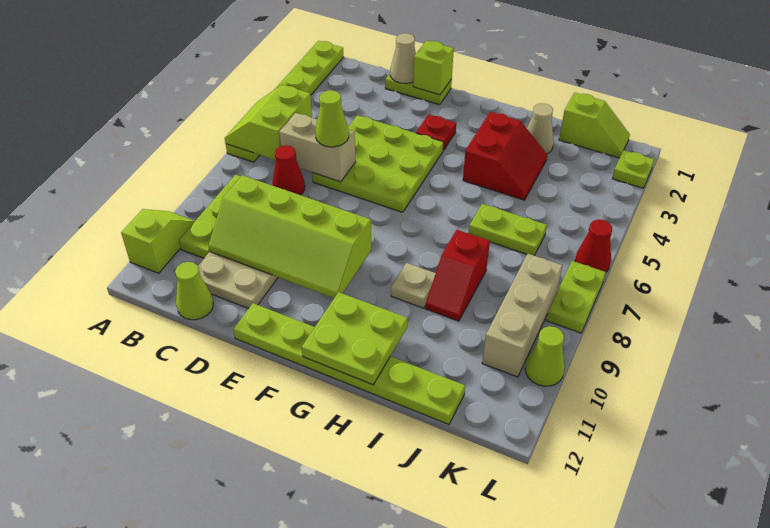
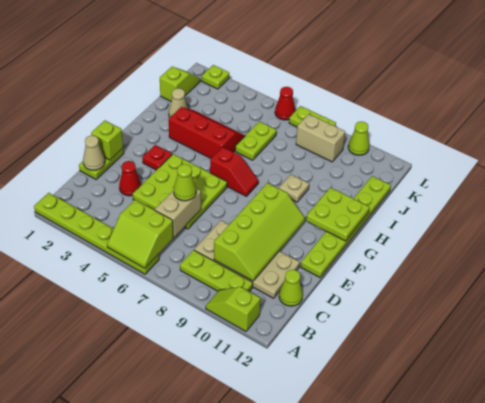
red cone C7 level 1 -> red cone D3 level 1
red slope H3:I4 level 1 top H -> red slope H3:I5 level 1 top H
red slope I8:I9 level 1 top 8 -> red slope G6:G7 level 1 top 6
tan brick K8:K10 level 1 -> tan brick K8:K9 level 1

